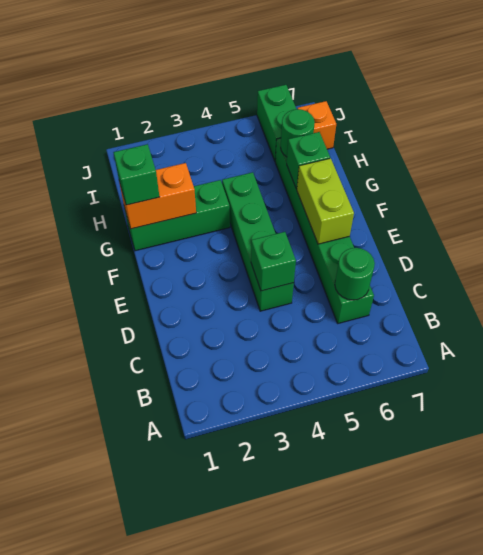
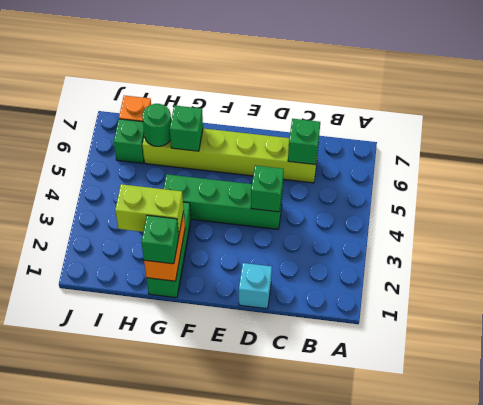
green brick C6:H6 level 1 -> lime brick C6:H6 level 1
green round brick C6 level 2 -> green brick C6 level 2
none -> cyan brick D1 level 1
lime brick E6:F6 level 2 -> lime brick G2:H2 level 3
green brick I6:J6 level 1 -> green brick I6 level 1

